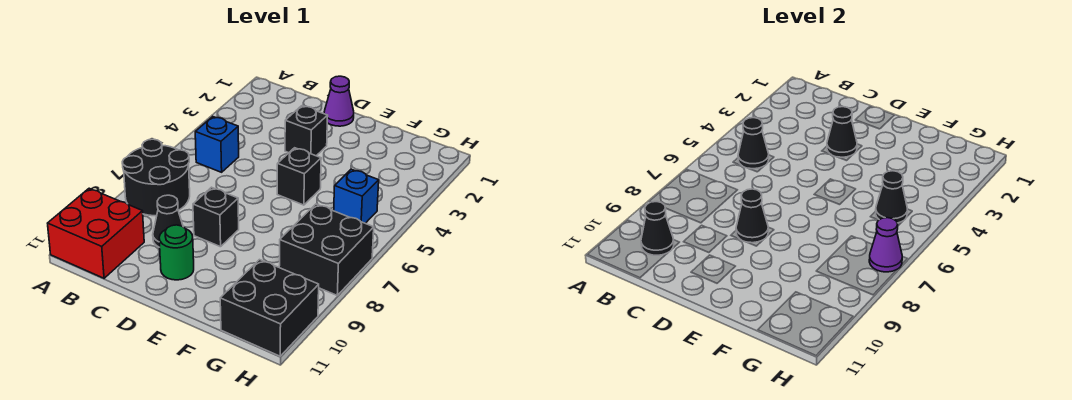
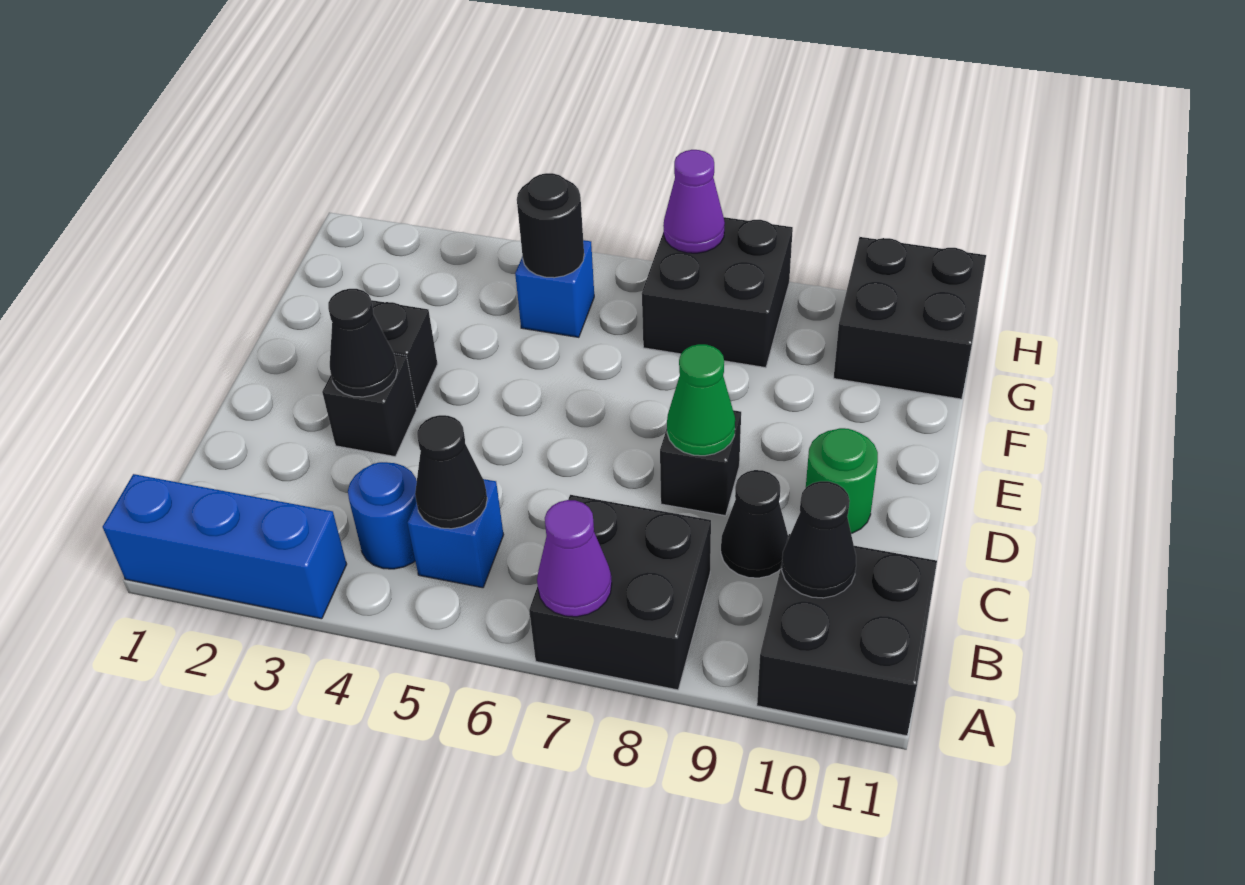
none -> blue brick A1:A3 level 1
black round brick A7:B8 level 1 -> black brick A7:B8 level 1
red brick A10:B11 level 1 -> black brick A10:B11 level 1
none -> blue round brick B4 level 1
purple cone D1 level 1 -> purple cone A7 level 2
black cone D8 level 2 -> green cone D8 level 2
black brick E5 level 1 -> black brick E3 level 1
black cone G5 level 2 -> black round brick G5 level 2

